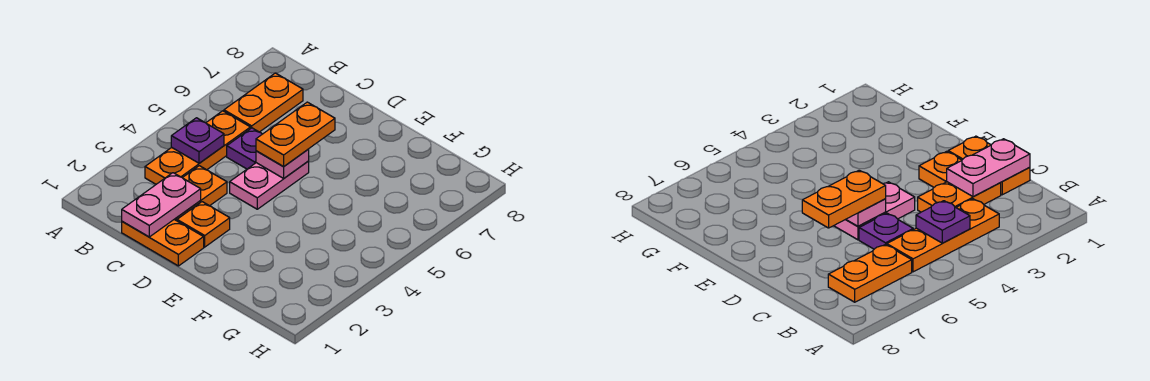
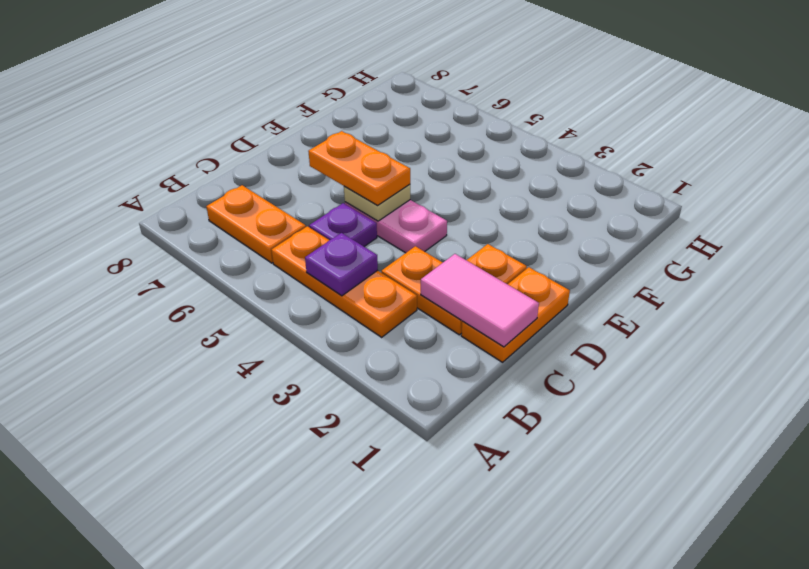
pink plate C1:C2 level 2 -> pink tile C1:C2 level 2
pink plate D5 level 2 -> tan plate D5 level 2

